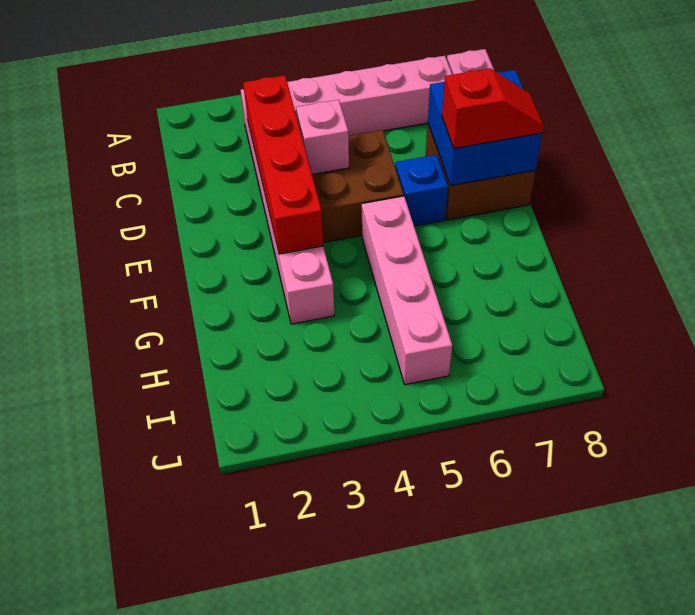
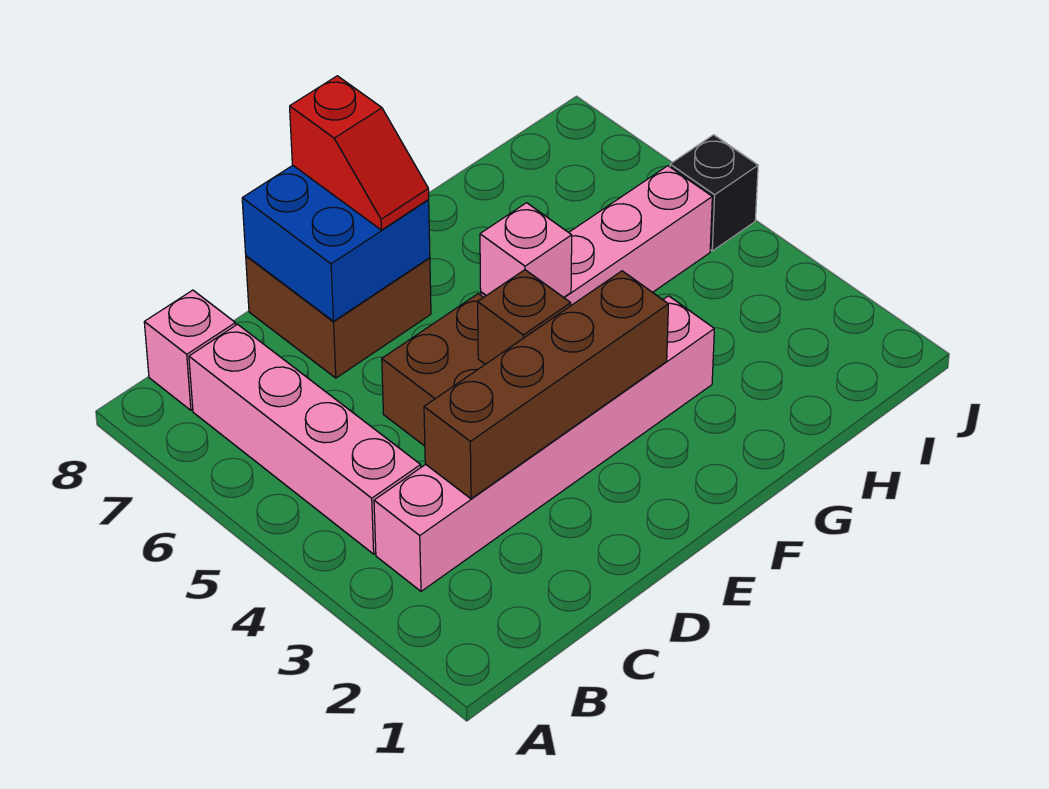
red brick C3:F3 level 2 -> brown brick C3:F3 level 2
pink brick D4 level 2 -> pink brick F5 level 2
none -> brown brick E4 level 2
blue brick E6 level 1 -> none
red slope E7:E8 level 3 top 7 -> red slope E7:E8 level 3 top 8
none -> black brick J5 level 1

